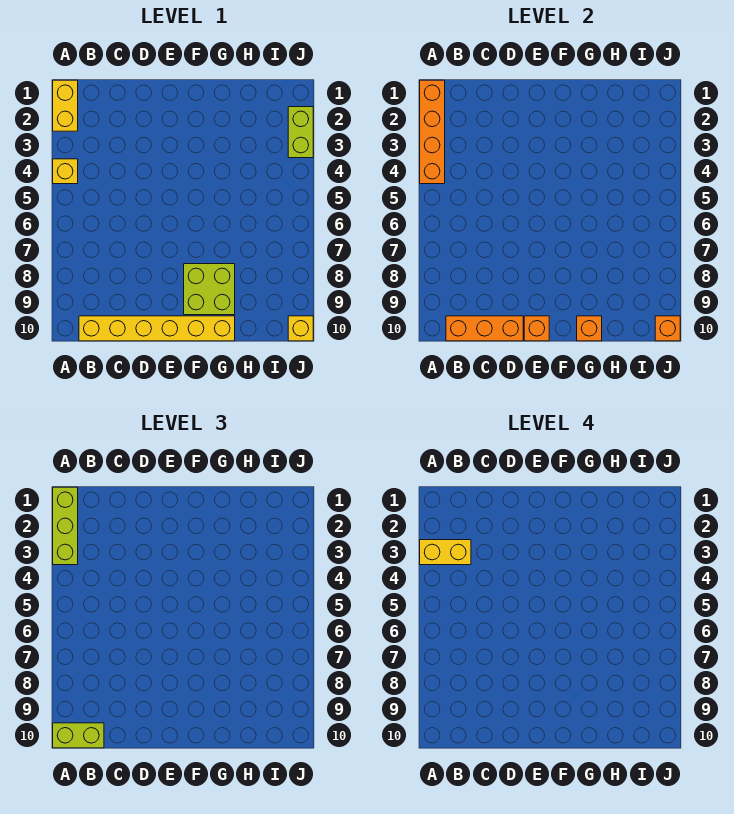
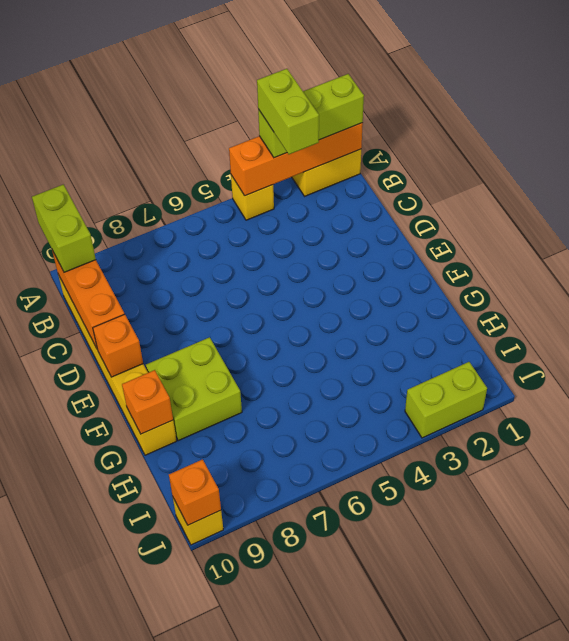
yellow brick A3:B3 level 4 -> lime brick A3:B3 level 4

